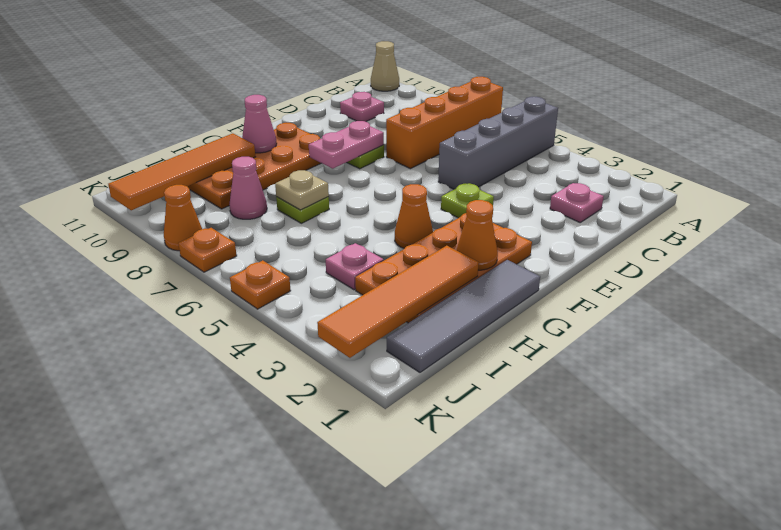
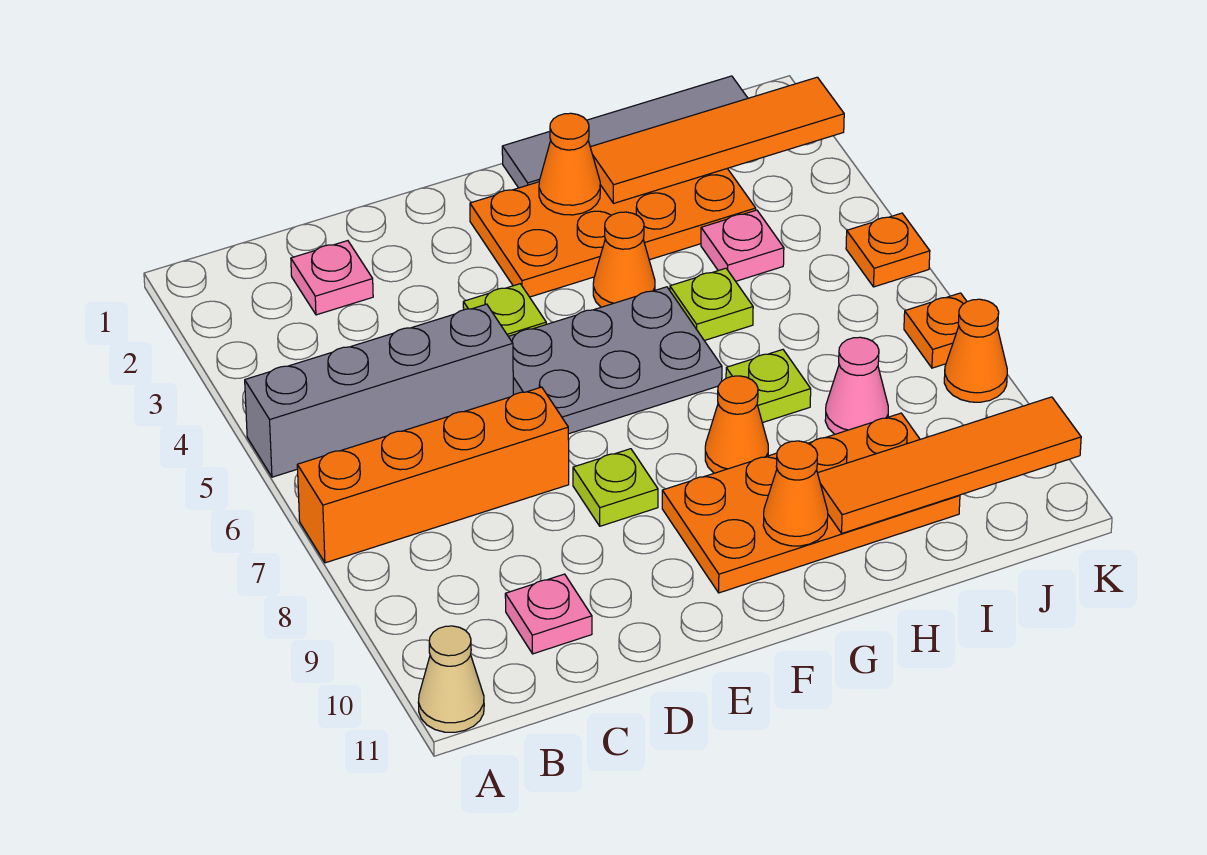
none -> grey plate E5:G6 level 1
pink plate E8:F8 level 2 -> none
none -> orange cone G8 level 1
pink cone G10 level 2 -> orange cone G10 level 2
none -> lime plate H5 level 1
tan plate H7 level 2 -> none

